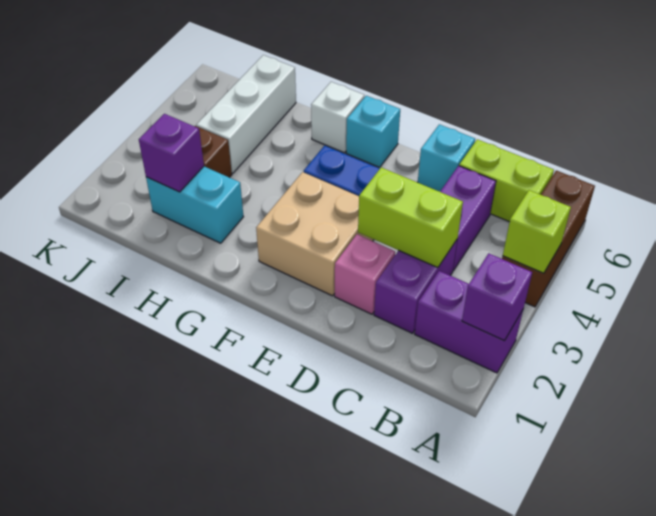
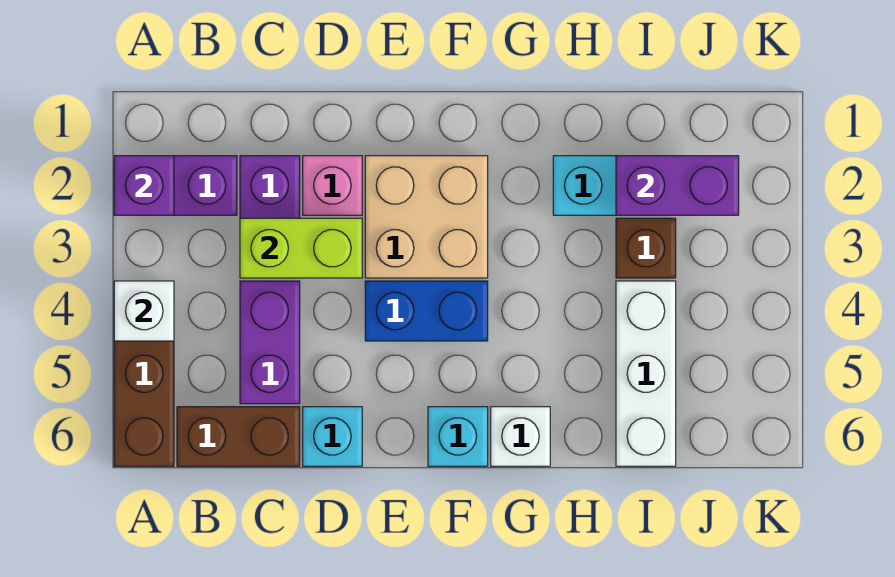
lime brick A4 level 2 -> white brick A4 level 2
lime brick B6:C6 level 1 -> brown brick B6:C6 level 1
purple brick I2 level 2 -> purple brick I2:J2 level 2

